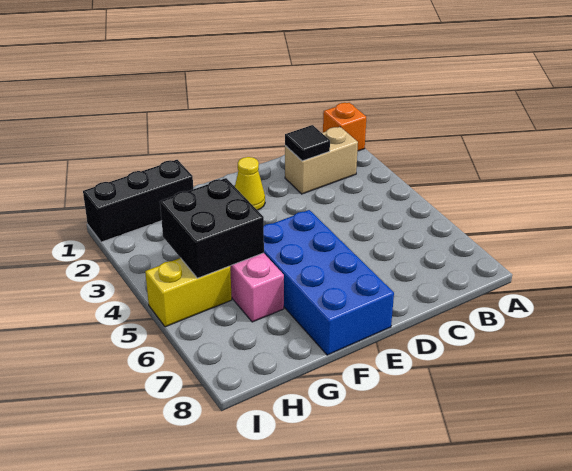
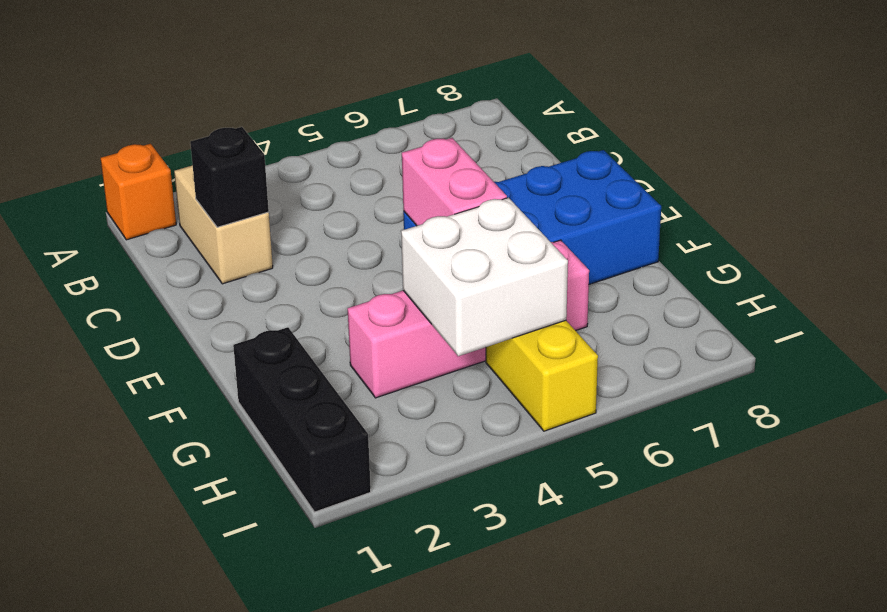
black tile C2 level 2 -> black brick C2 level 2
yellow cone E2 level 1 -> none
none -> pink brick E5:F5 level 2
black brick G4:H5 level 2 -> white brick G4:H5 level 2

